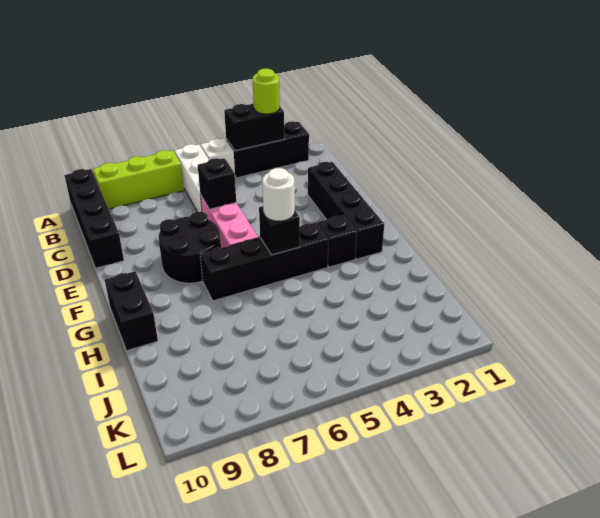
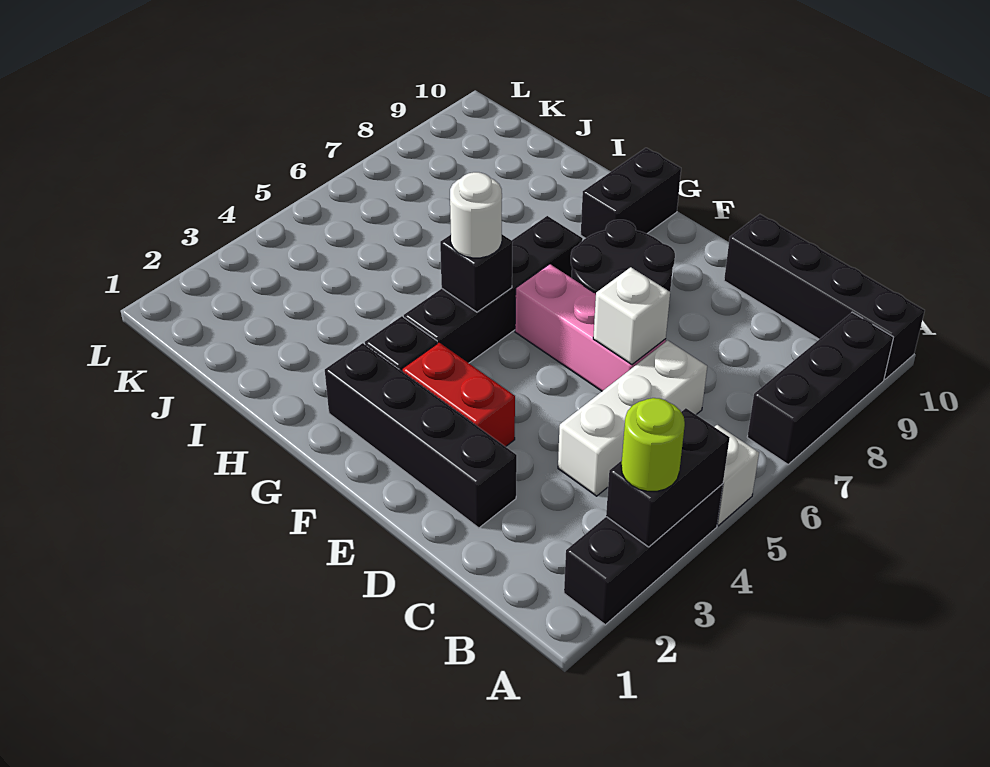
white brick A6:C6 level 1 -> white brick C4:C6 level 1
lime brick A7:A9 level 1 -> black brick A7:A9 level 1
black brick D6 level 2 -> white brick D6 level 2
none -> red brick E3:F3 level 1
black brick G10:H10 level 1 -> black brick G9:G10 level 1

